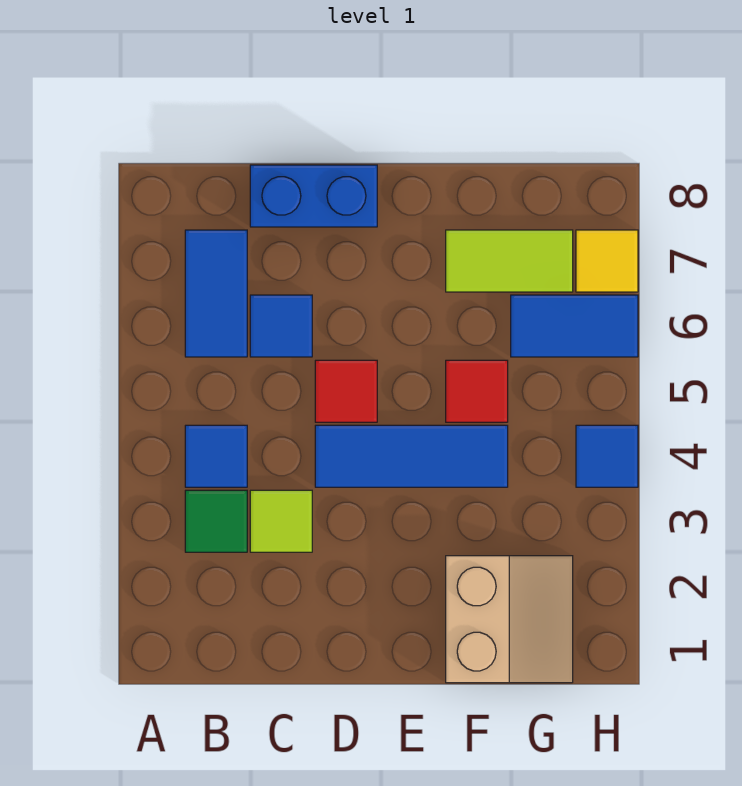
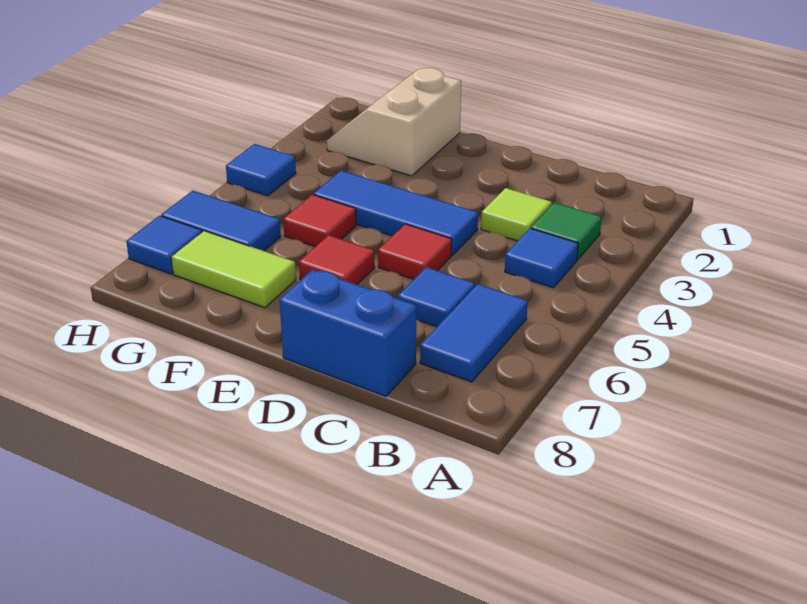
none -> red tile E6 level 1
yellow tile H7 level 1 -> blue tile H7 level 1

